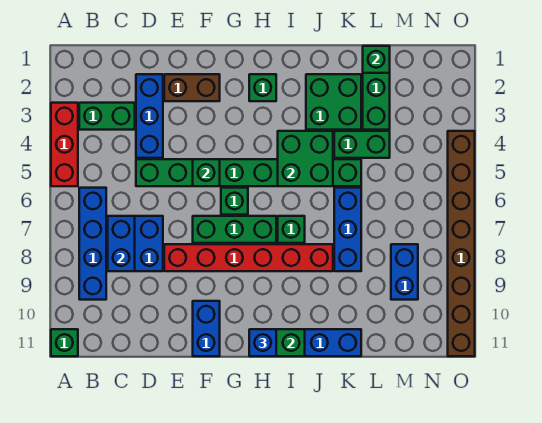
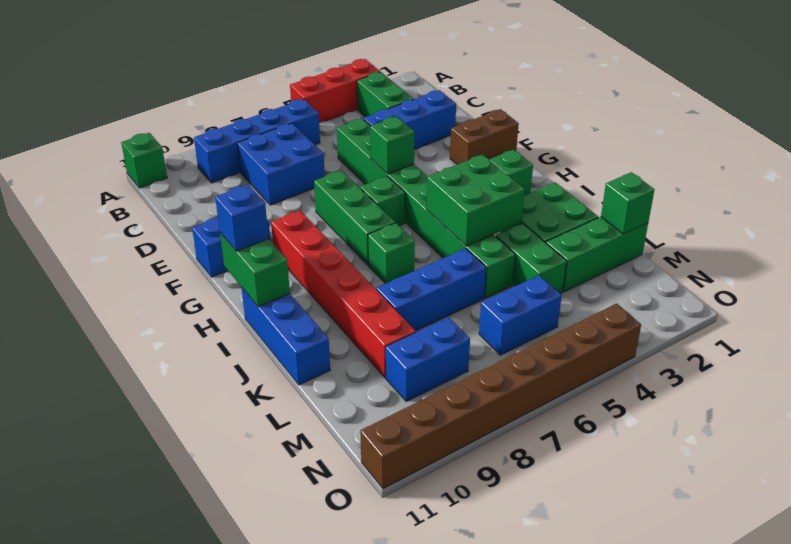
blue brick C7:C8 level 2 -> blue brick M5:M6 level 1
brown brick E2:F2 level 1 -> brown brick F1:F2 level 1
red brick E8:J8 level 1 -> red brick G9:L9 level 1

